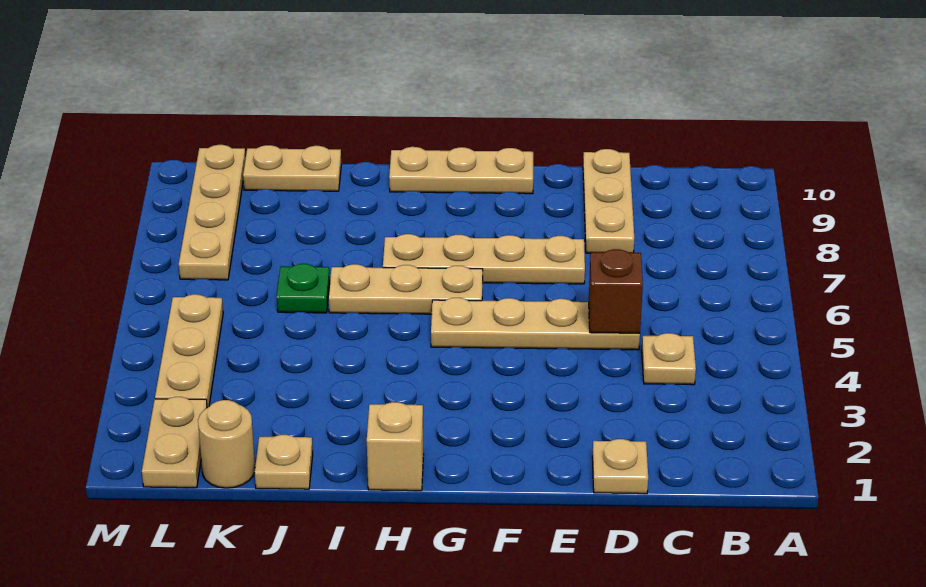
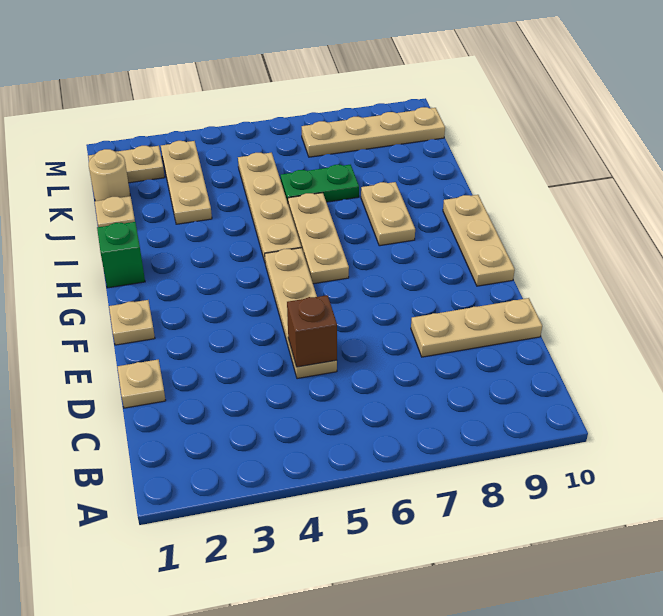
tan plate C4 level 1 -> tan plate F1 level 1
tan plate E7:H7 level 1 -> tan plate H5:K5 level 1
tan brick H1 level 1 -> green brick H1 level 1
green plate J6 level 1 -> green plate J6:J7 level 1
tan plate J10:K10 level 1 -> tan plate H8:I8 level 1
tan plate L3:L5 level 1 -> tan plate J3:L3 level 1

